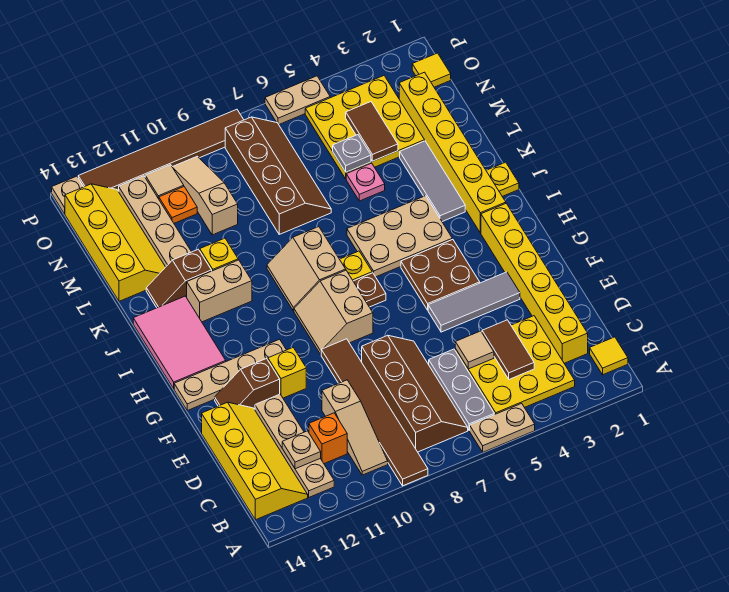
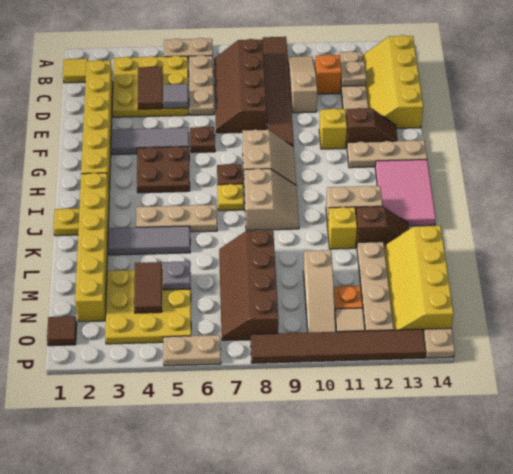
grey plate B6:D6 level 1 -> tan plate B6:D6 level 1
tan tile D5 level 2 -> grey tile D5 level 2
none -> brown plate F6 level 1
tan plate G11:G14 level 1 -> tan plate G12:G14 level 1
tan plate I4:J6 level 1 -> tan plate J4:J6 level 1
grey tile J3:L3 level 1 -> grey tile K3:K5 level 1
pink plate L5 level 1 -> none
yellow tile O1 level 1 -> brown tile O1 level 1

